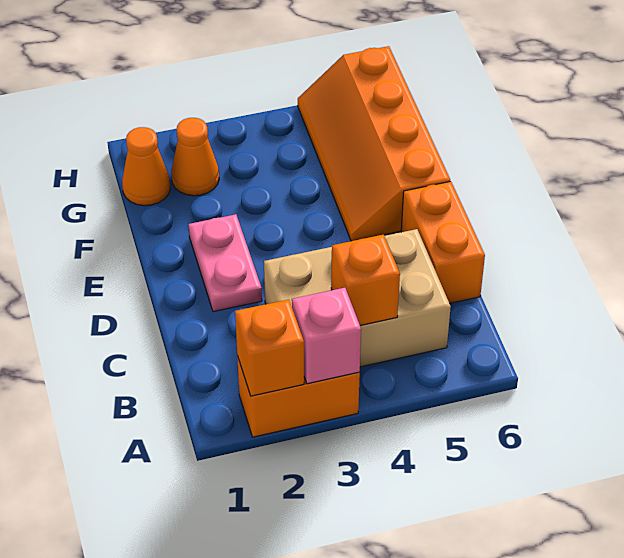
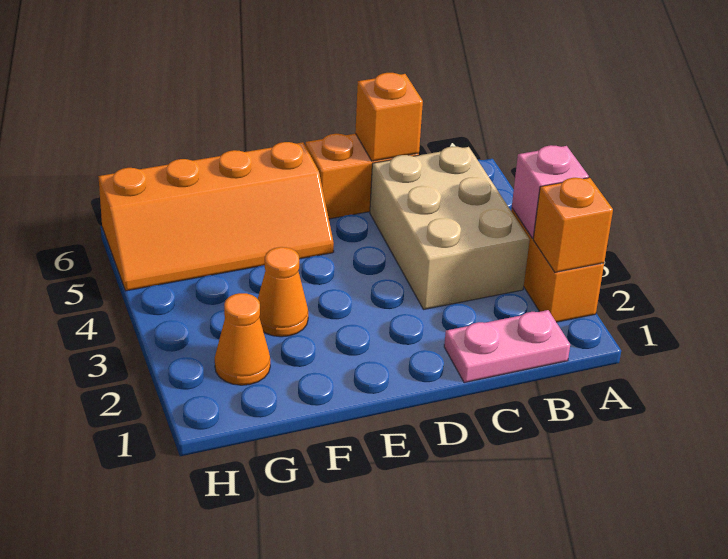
orange brick B4 level 2 -> orange brick C6 level 2
pink plate D2:E2 level 1 -> pink plate B1:C1 level 1
orange cone G1 level 1 -> orange cone F3 level 1

